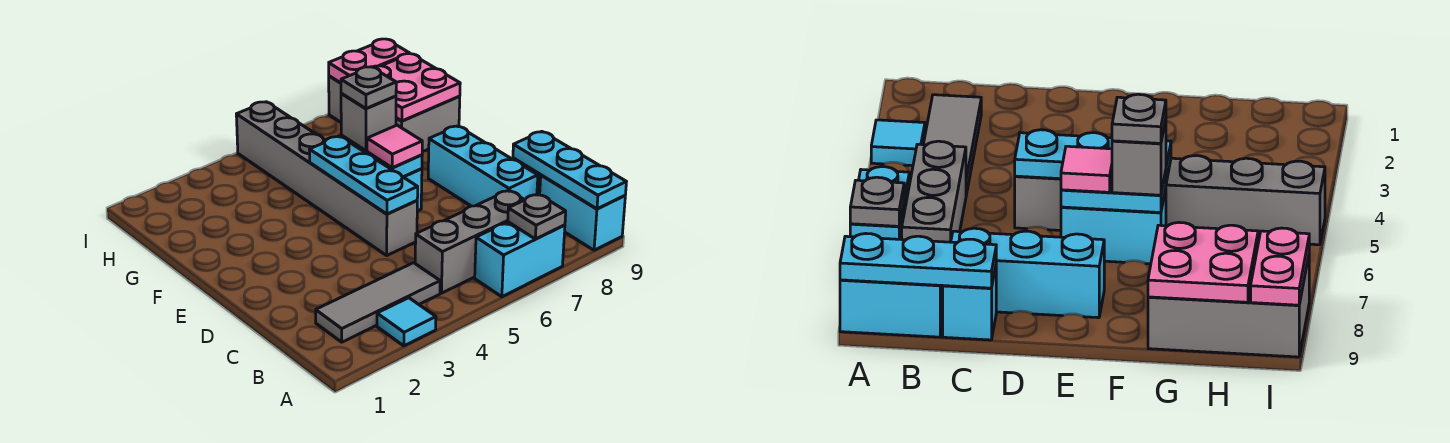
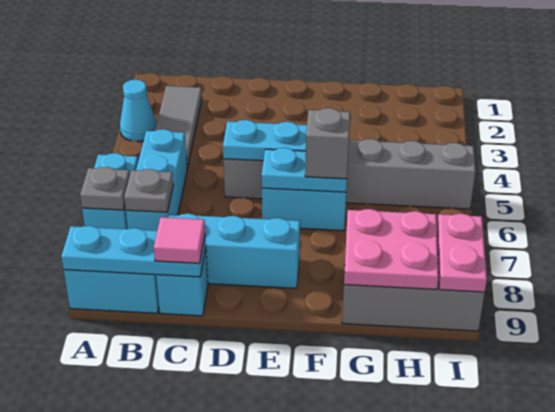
cyan tile A3 level 1 -> cyan cone A3 level 1
grey brick B5:B7 level 1 -> cyan brick B5:B7 level 1
pink tile E6 level 3 -> pink tile C9 level 3
grey plate F6 level 4 -> grey plate B7 level 2

